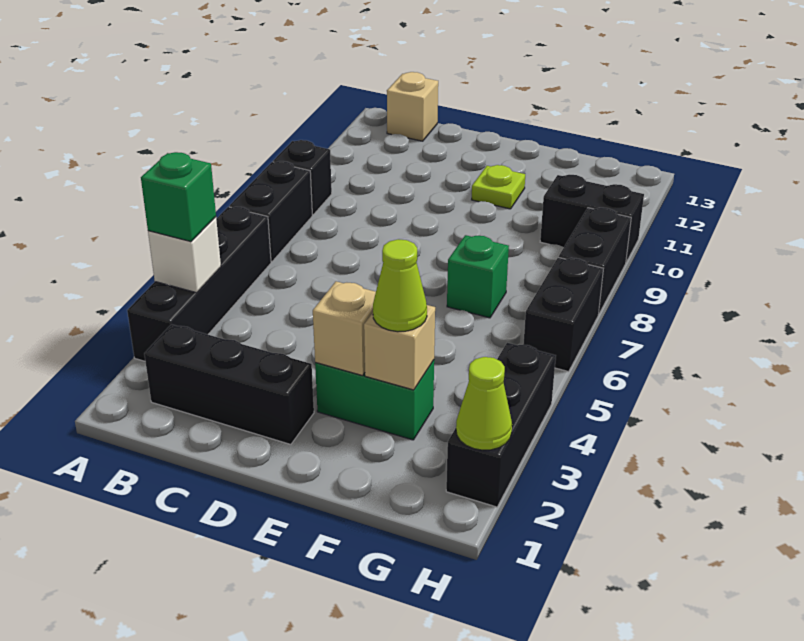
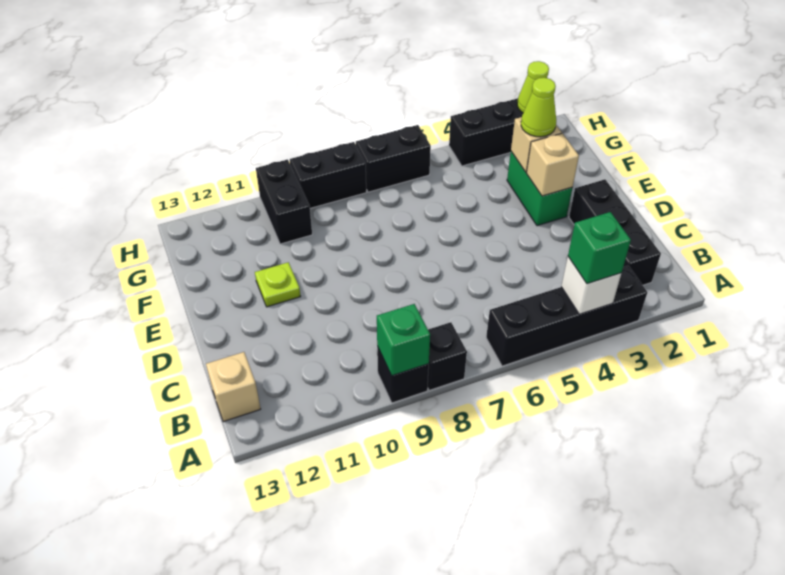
black brick A7:A8 level 1 -> black brick A8 level 1
green brick F7 level 1 -> green brick A9 level 2

